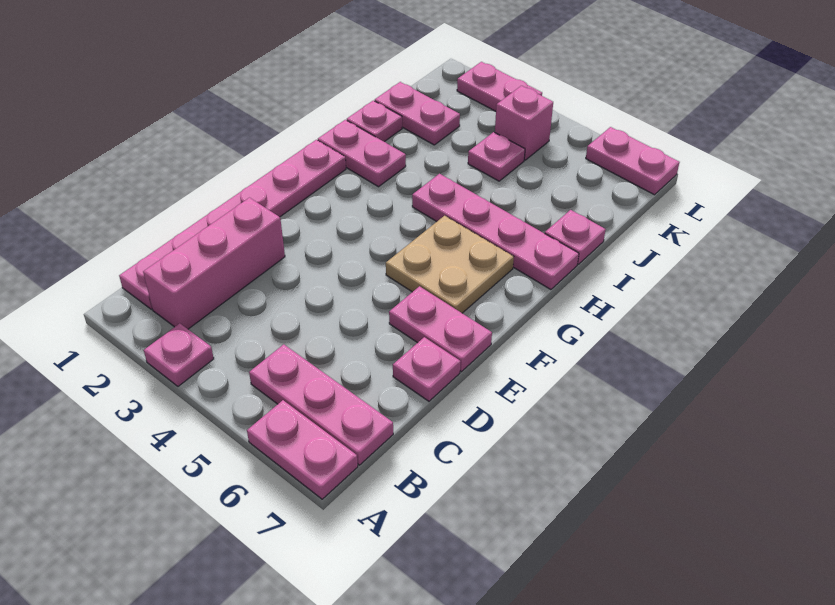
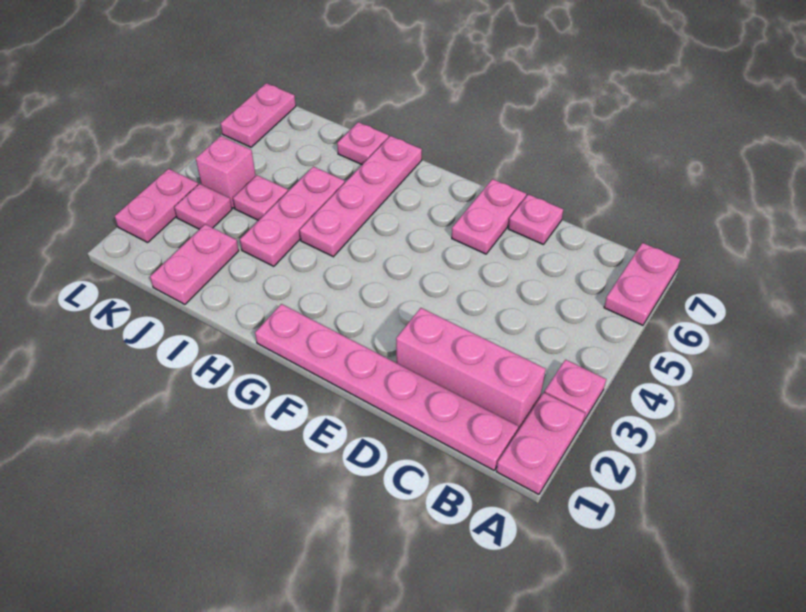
pink plate B5:B7 level 1 -> pink plate I3:I5 level 1
tan plate F5:G6 level 1 -> none
pink plate H1:H2 level 1 -> pink plate A1:A2 level 1
pink plate I1 level 1 -> pink plate K3 level 1

